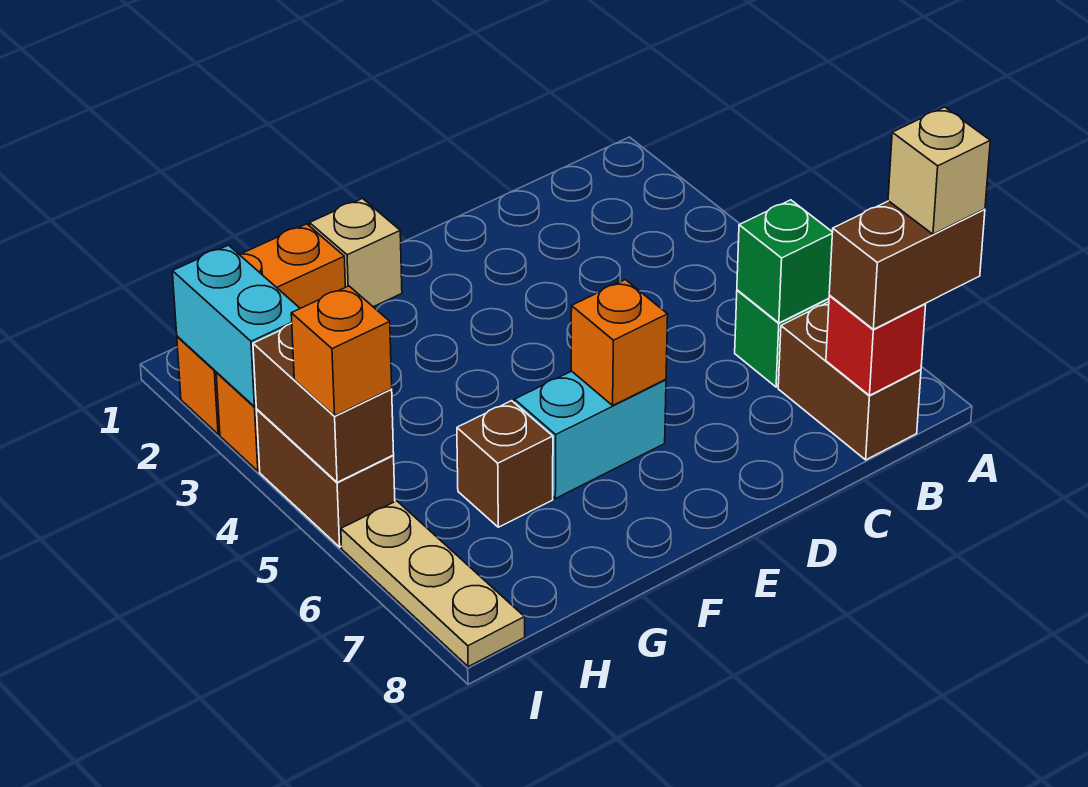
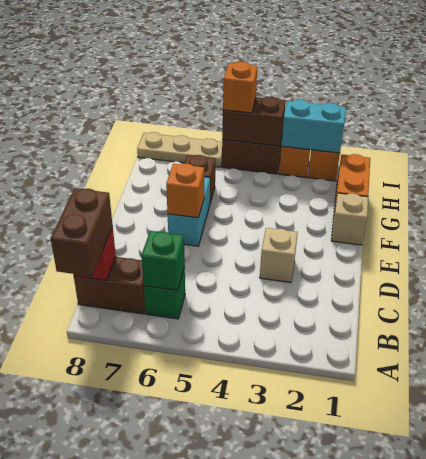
tan brick A8 level 4 -> tan brick D3 level 1

